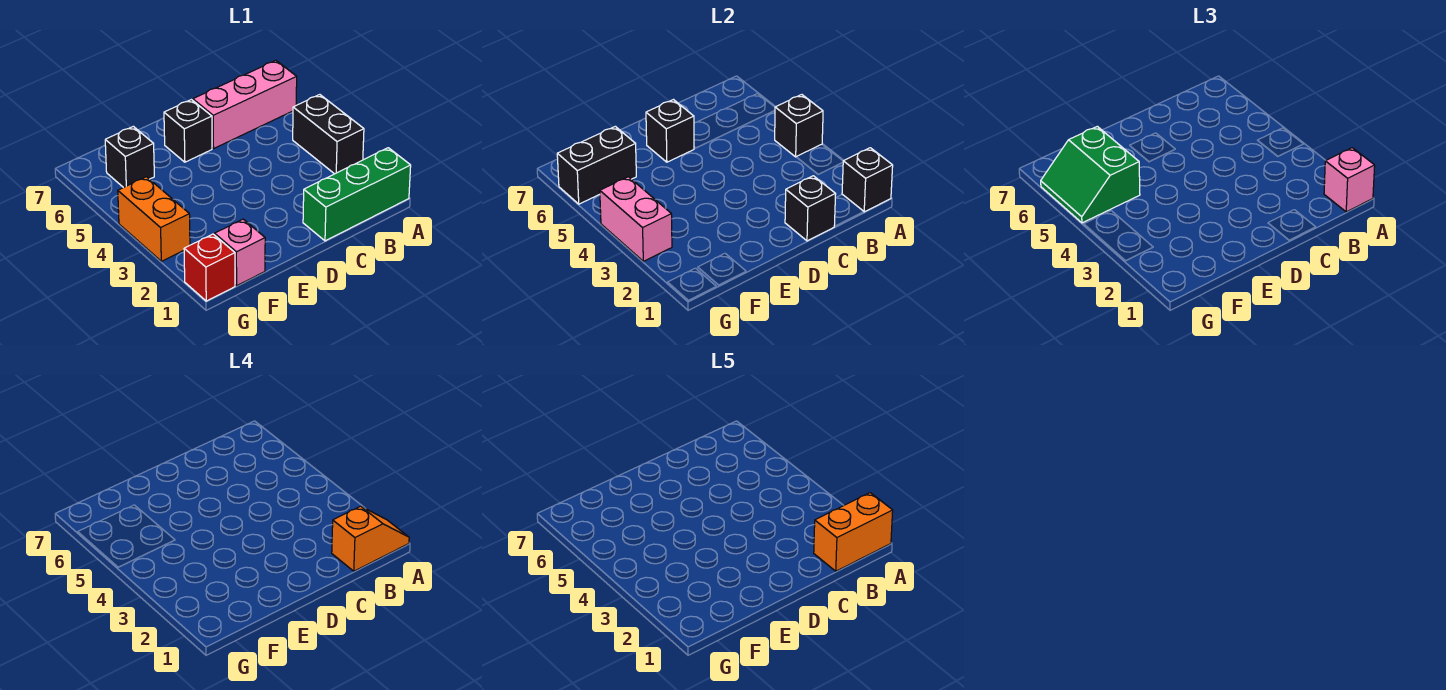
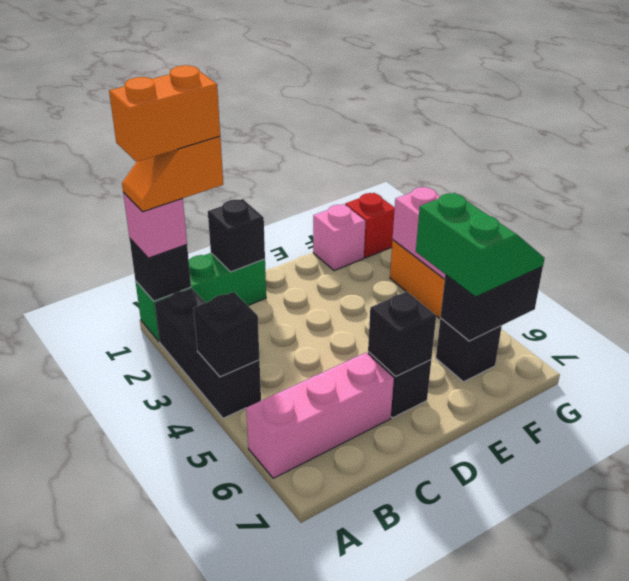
black brick A3:A4 level 1 -> black brick A2:A4 level 1

